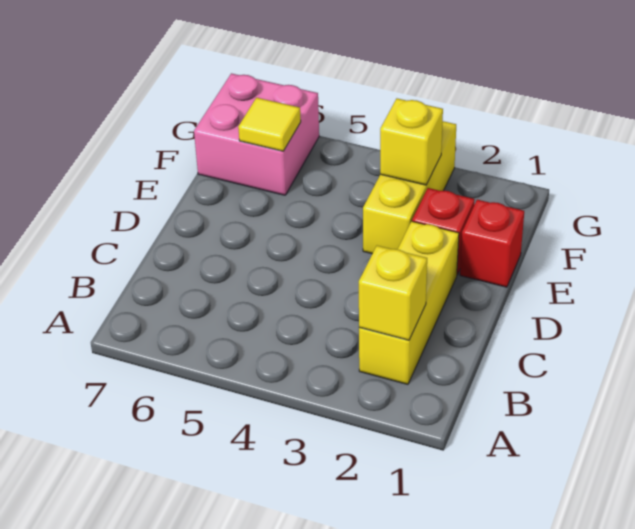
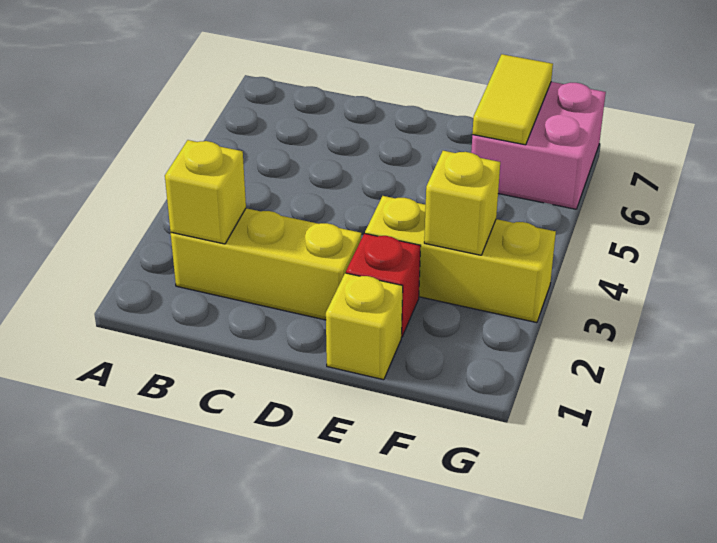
red brick E1 level 1 -> yellow brick E1 level 1
yellow tile F6 level 2 -> yellow tile F6:F7 level 2

